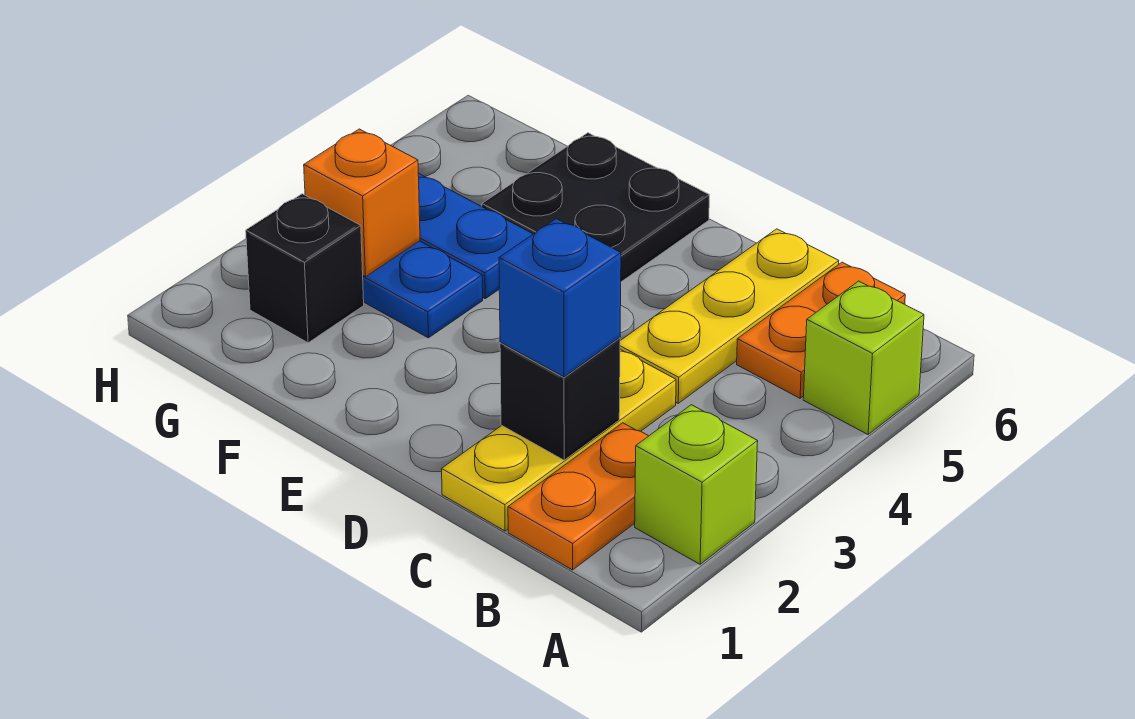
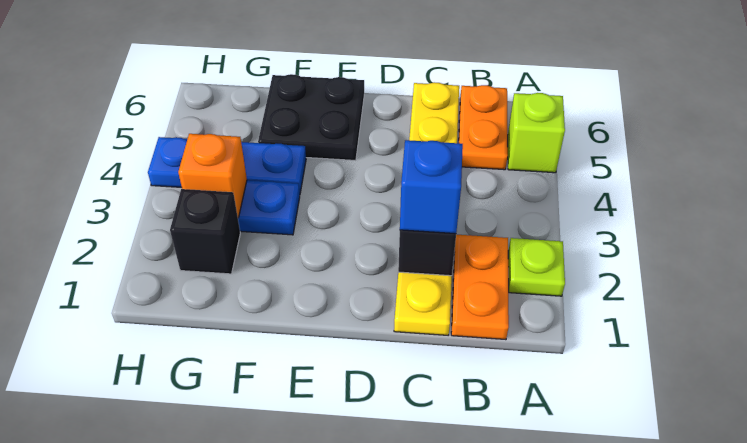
lime brick A2 level 1 -> lime plate A2 level 1

